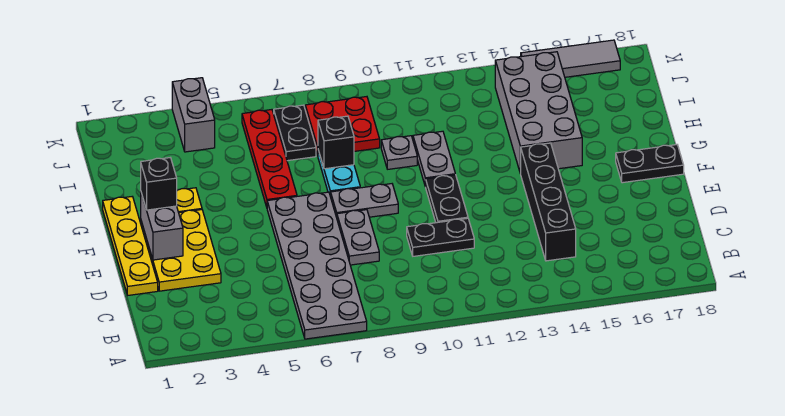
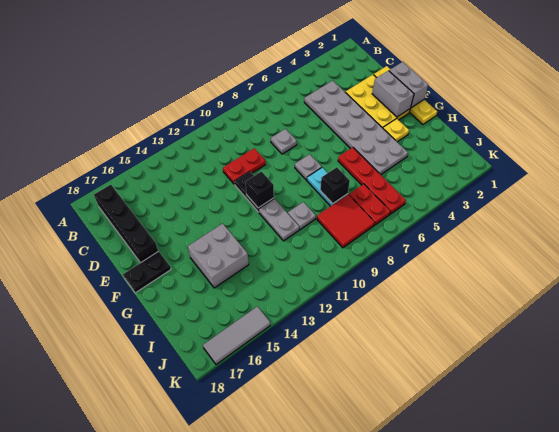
grey plate A6:F7 level 1 -> grey plate C4:H5 level 1
black brick C14:F14 level 1 -> black brick B17:E17 level 1
grey plate D8:E8 level 1 -> grey plate D8 level 1
black plate D10:D11 level 1 -> red plate D10:D11 level 1
black brick F2 level 3 -> black brick F11 level 2
grey plate F8:F9 level 1 -> grey plate F8 level 1
grey brick G14:J15 level 1 -> grey brick G14:H15 level 1
black plate I7:J7 level 1 -> red plate I7:J7 level 1
red plate I8:J9 level 1 -> red tile I8:J9 level 1
grey brick J4:K4 level 1 -> grey brick E1:F1 level 2

